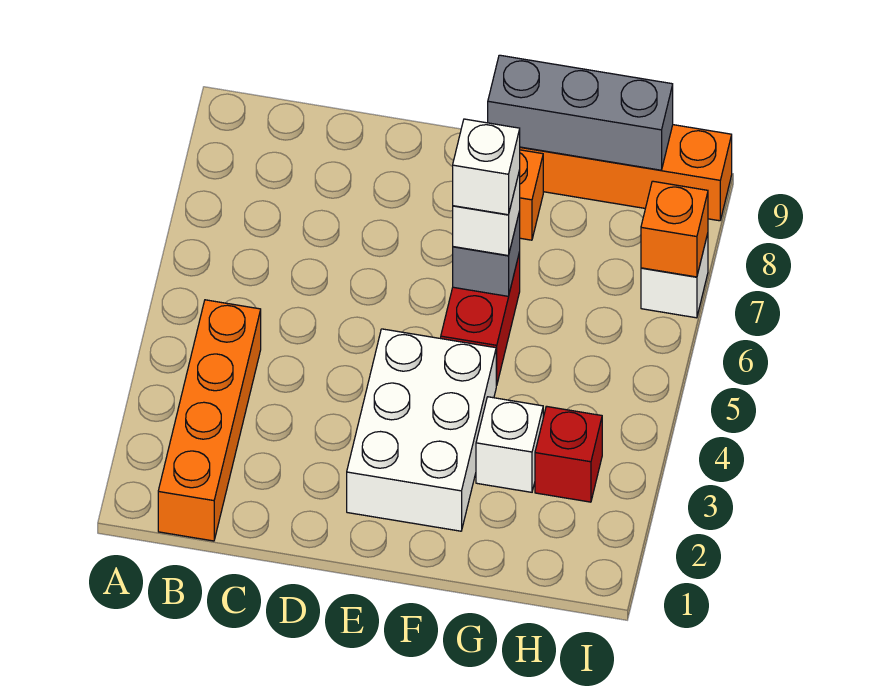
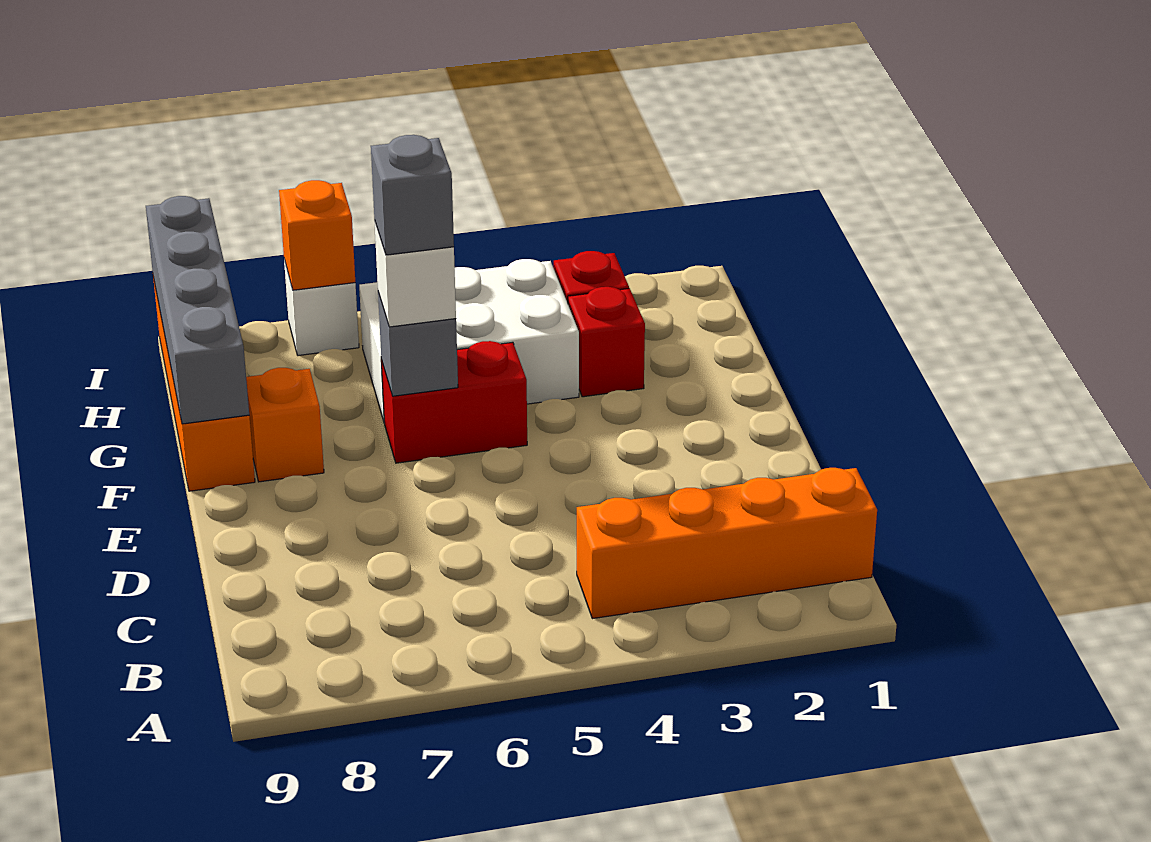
white brick E2:F4 level 1 -> white brick G4:H6 level 1
white brick F6 level 4 -> grey brick F6 level 4
grey brick F9:H9 level 2 -> grey brick F9:I9 level 2
white brick G3 level 1 -> red brick G3 level 1

